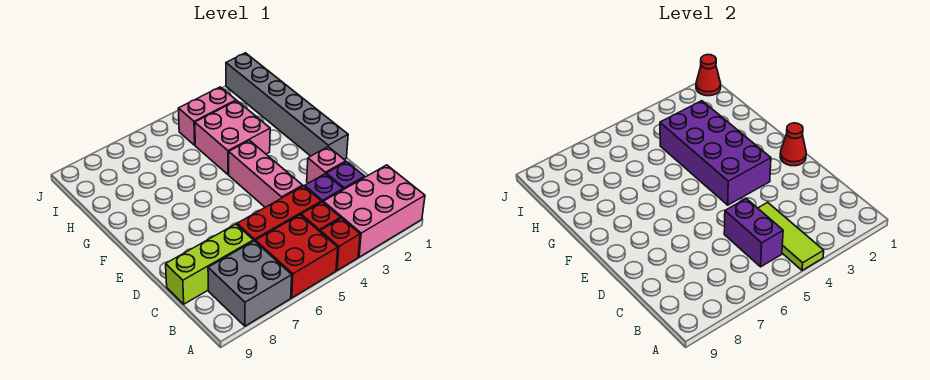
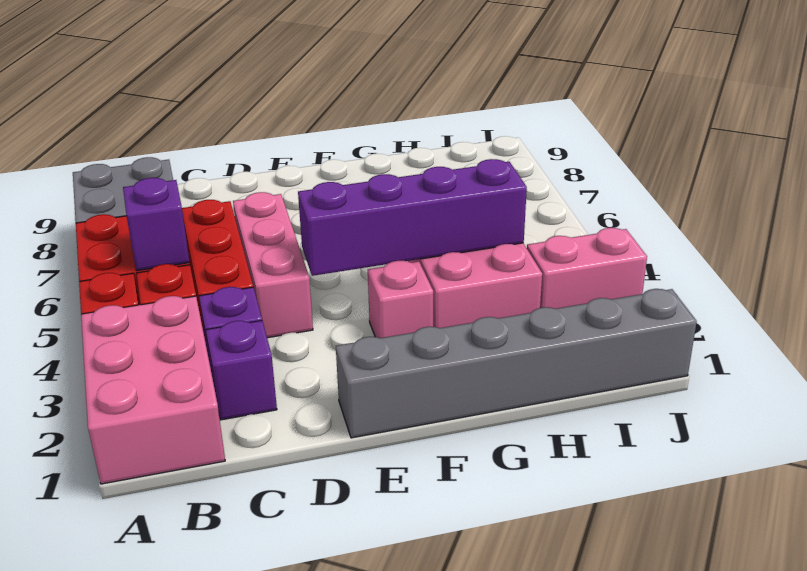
lime tile A4:C4 level 2 -> none
purple brick B5:C5 level 2 -> purple brick B5 level 2
lime brick C7:C9 level 1 -> none
pink brick D2 level 1 -> pink brick F3 level 1
pink brick D4:F4 level 1 -> pink brick D4:D6 level 1
red cone E1 level 2 -> none
purple brick E3:H4 level 2 -> purple brick E4:H4 level 2
pink brick I3:I4 level 1 -> pink brick I3:J3 level 1
red cone J1 level 2 -> none

